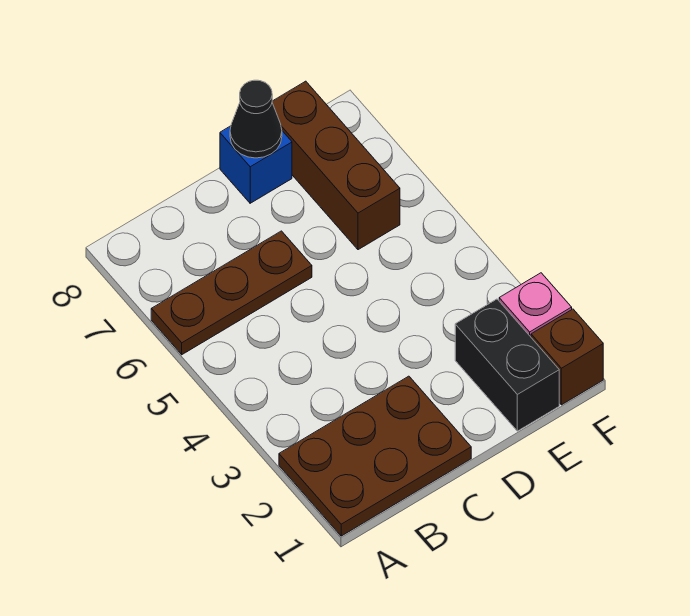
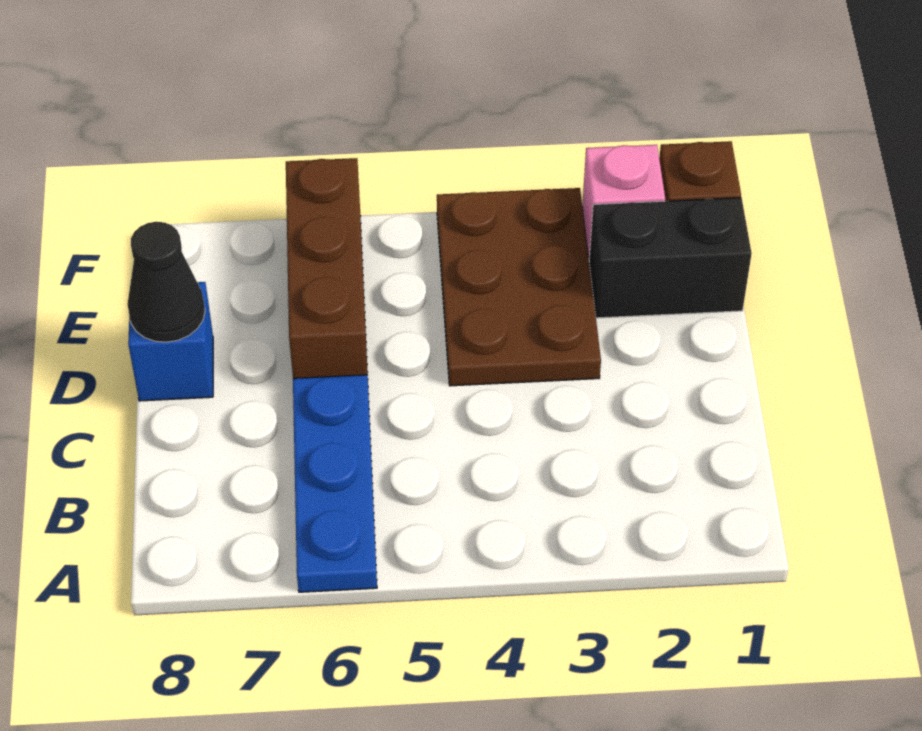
brown plate A1:C2 level 1 -> brown plate D3:F4 level 1
brown plate A6:C6 level 1 -> blue plate A6:C6 level 1
brown brick E6:E8 level 1 -> brown brick D6:F6 level 1

